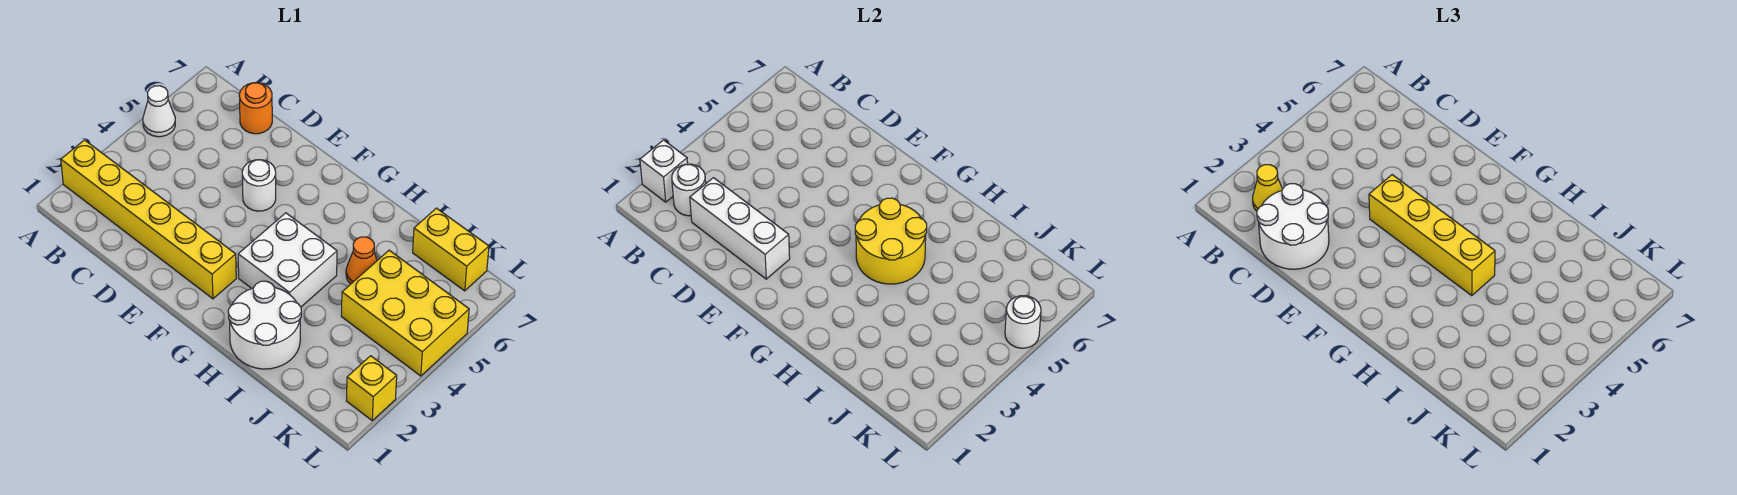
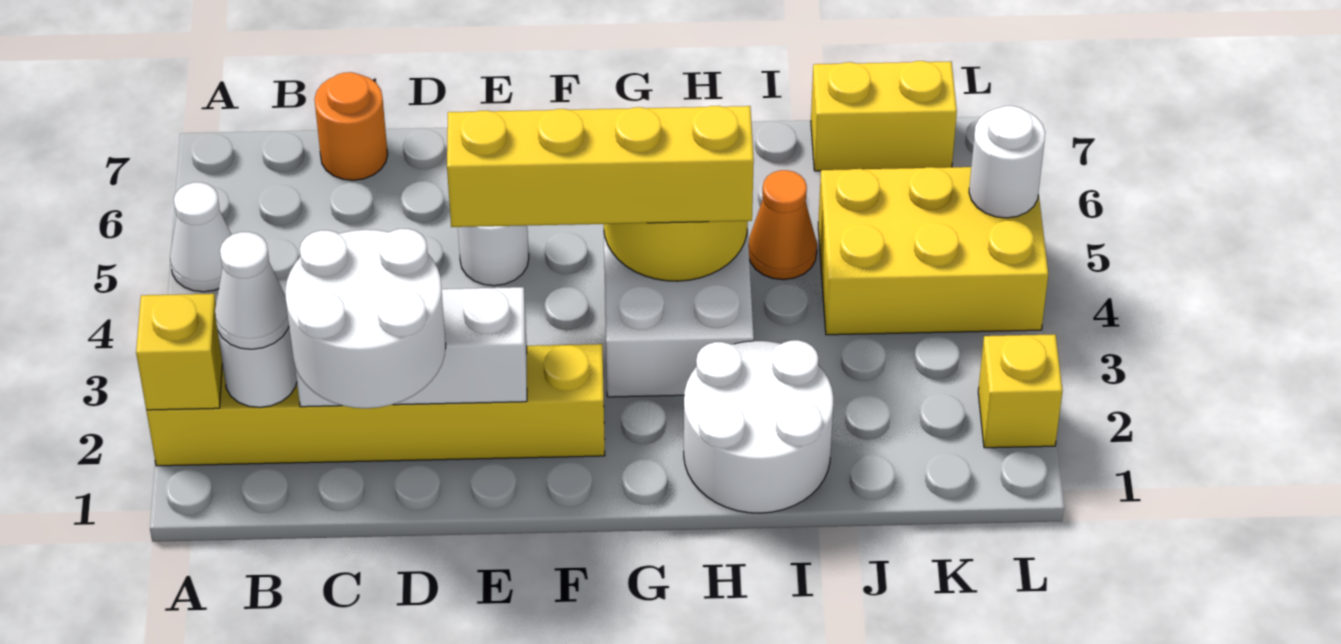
white brick A2 level 2 -> yellow brick A2 level 2
yellow cone B2 level 3 -> white cone B2 level 3

